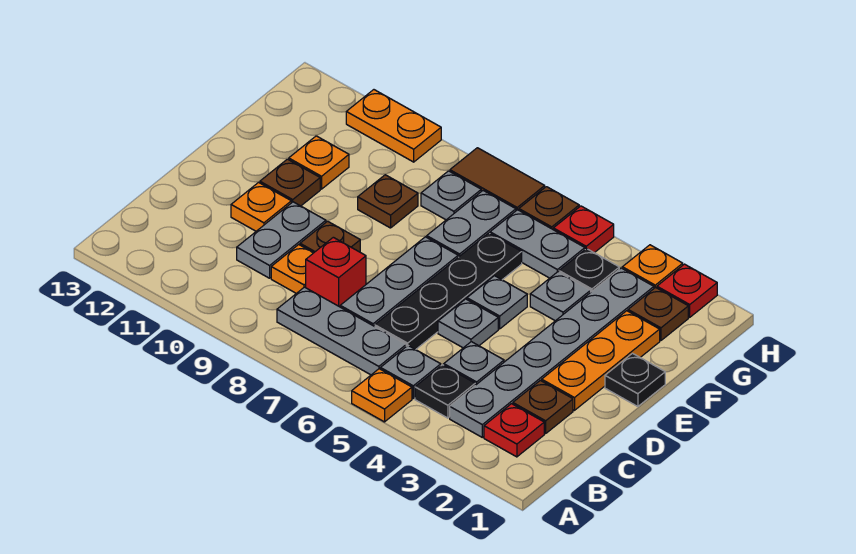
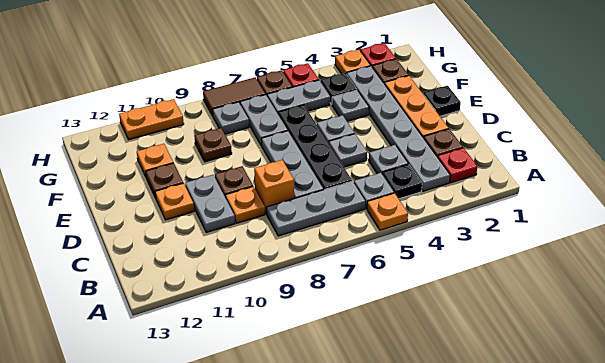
red brick C8 level 1 -> orange brick C8 level 1

